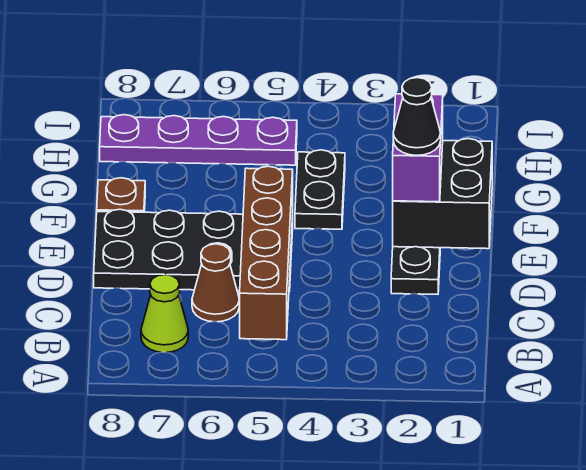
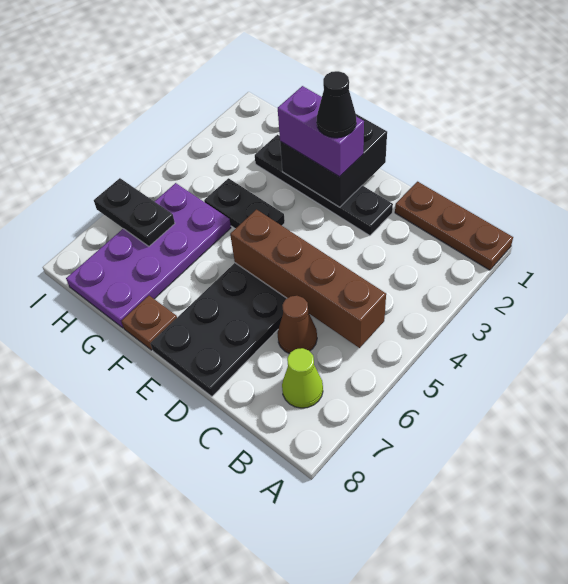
none -> brown plate A1:C1 level 1
purple plate H5:H8 level 1 -> purple plate G5:H8 level 1
none -> black plate H6:I6 level 2

